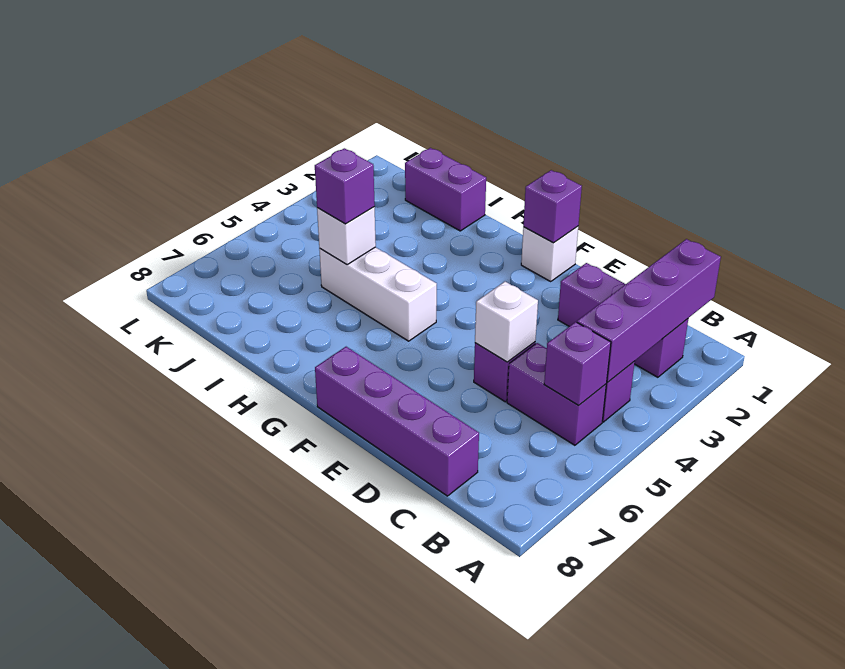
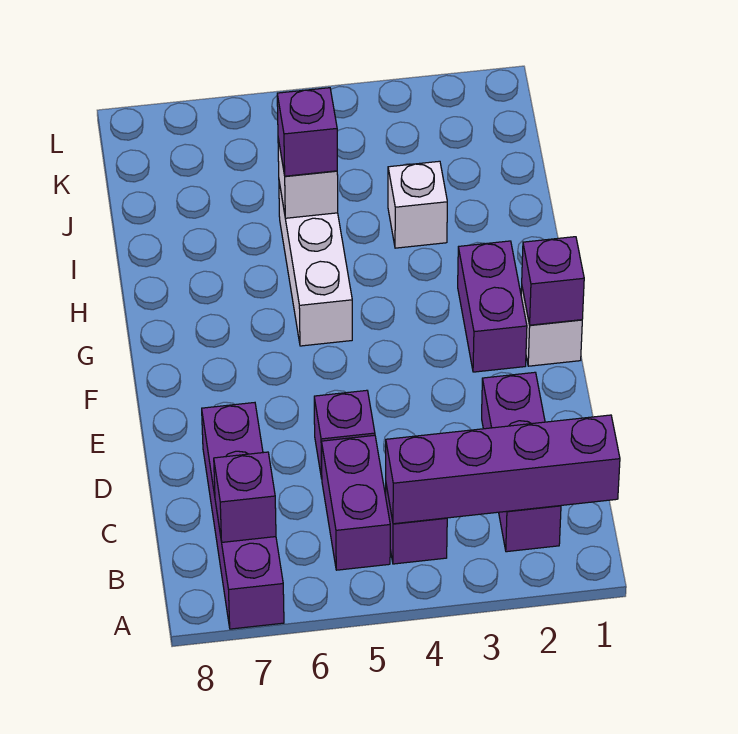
purple brick B5 level 2 -> purple brick B7 level 2
purple brick C8:F8 level 1 -> purple brick A7:D7 level 1
white brick D5 level 2 -> white brick I3 level 1
purple brick I1:J1 level 1 -> purple brick F2:G2 level 1

